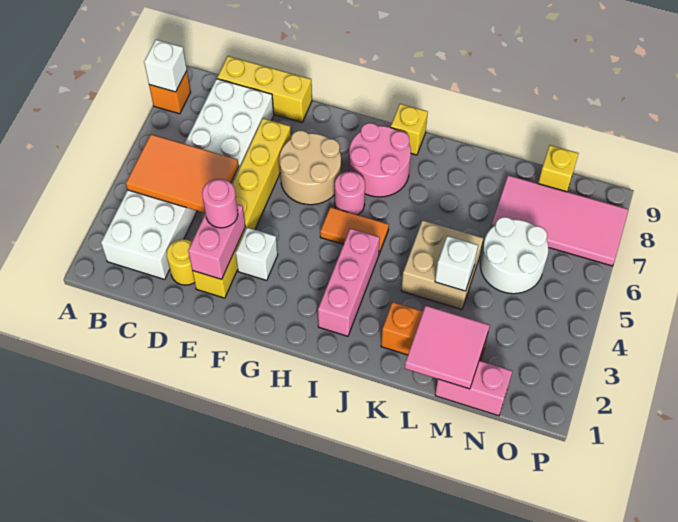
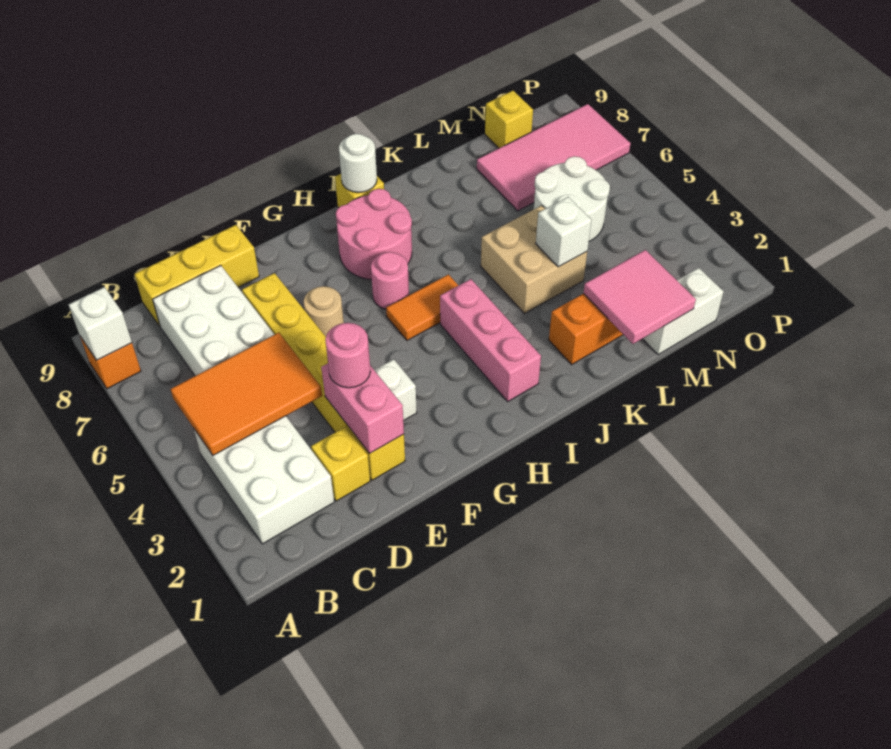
yellow round brick D2 level 1 -> yellow brick D2 level 1
tan round brick F6:G7 level 1 -> tan round brick F6 level 1
none -> white round brick I9 level 2
pink brick M1:N1 level 1 -> white brick M1:N1 level 1

